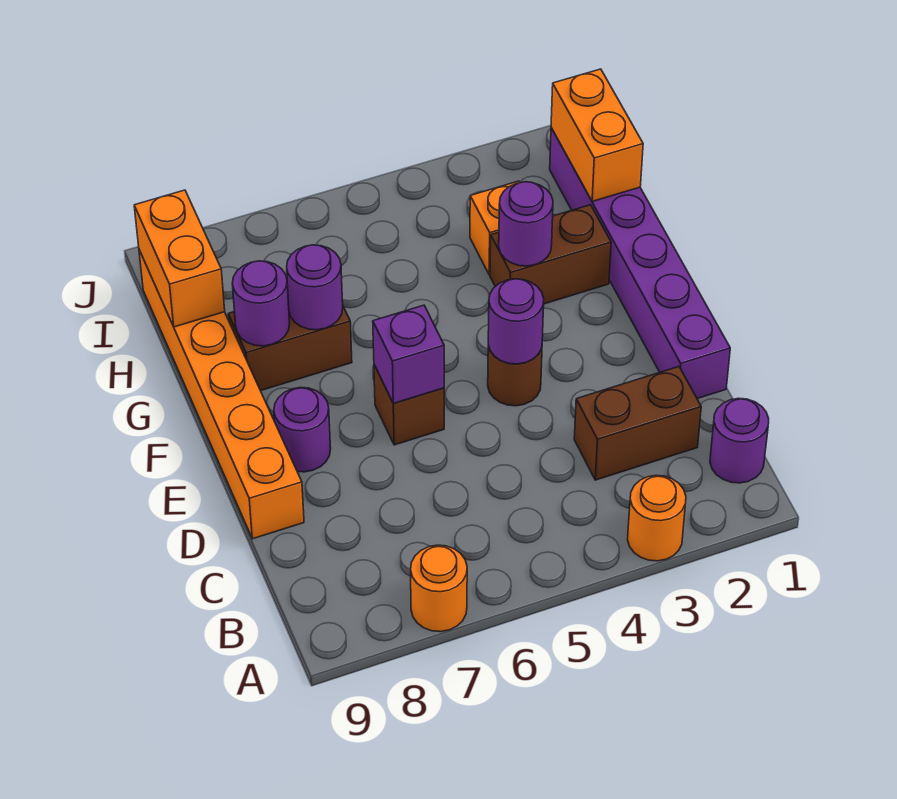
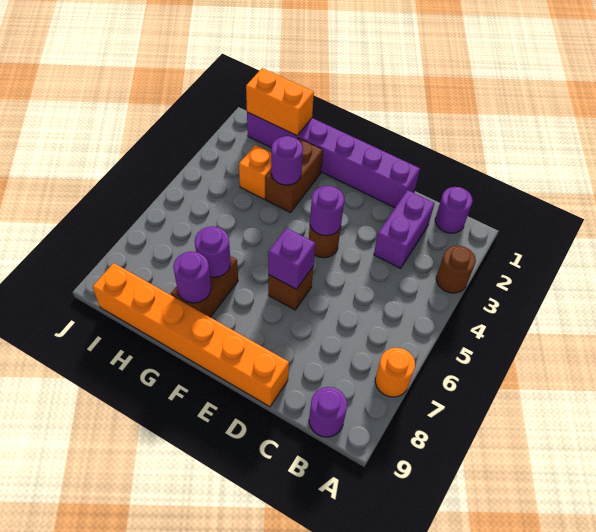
orange round brick A3 level 1 -> brown round brick A3 level 1
brown brick C2:C3 level 1 -> purple brick C2:C3 level 1
purple round brick E8 level 1 -> purple round brick B9 level 1
orange brick H9:I9 level 2 -> none

